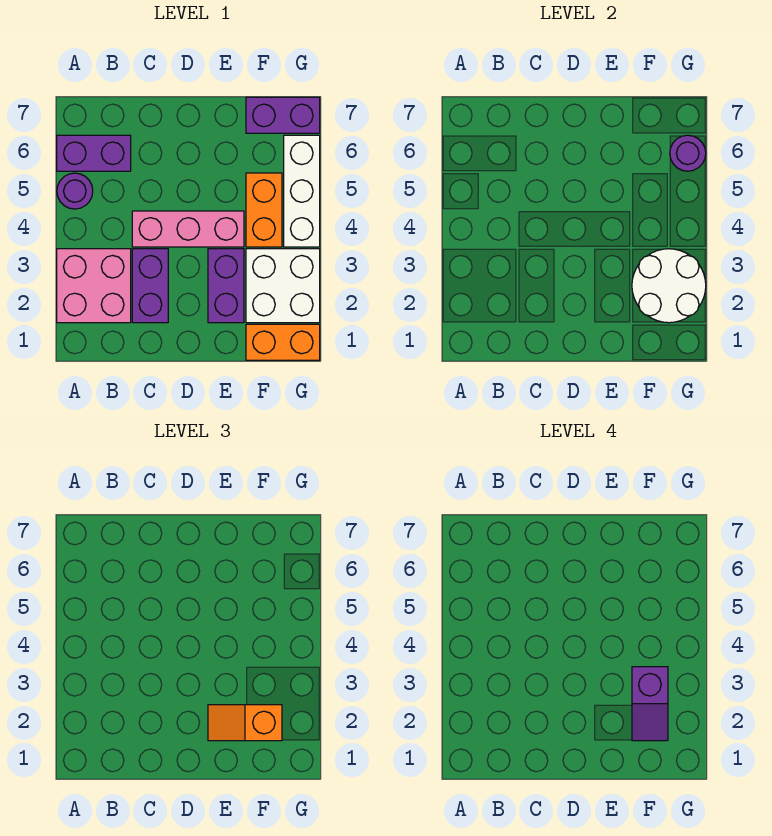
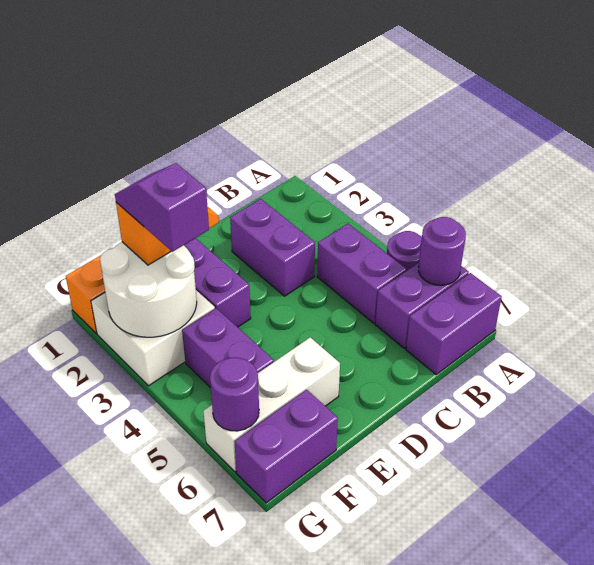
pink brick A2:B3 level 1 -> none
none -> purple round brick A6 level 2
none -> purple brick A7:B7 level 1
none -> purple brick B4:B5 level 1
pink brick C4:E4 level 1 -> none
orange brick F4:F5 level 1 -> purple brick F4:F5 level 1
white brick G4:G6 level 1 -> white brick E6:G6 level 1

